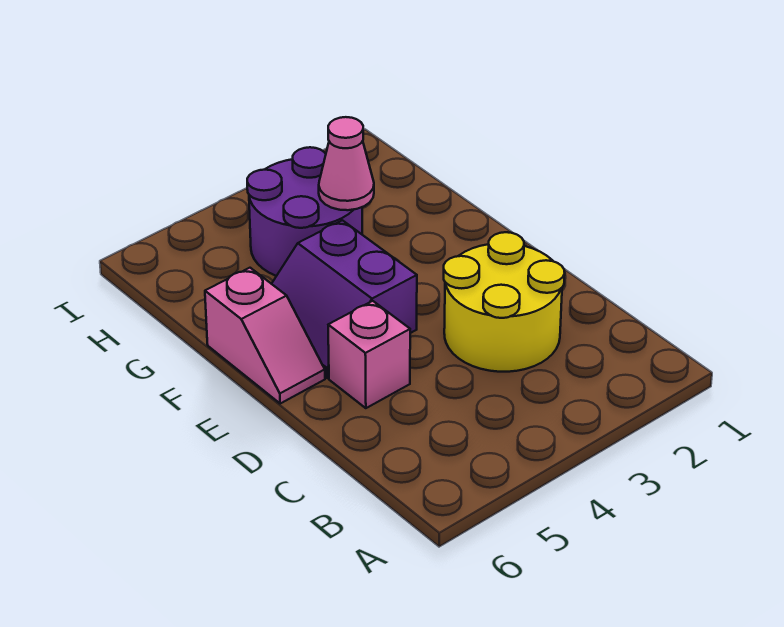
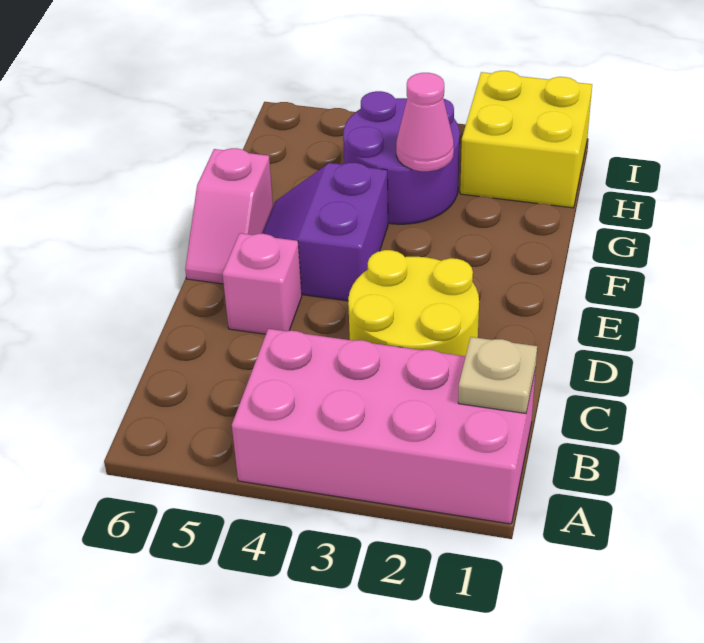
none -> pink brick A1:B4 level 1
none -> tan plate B1 level 2
none -> yellow brick H1:I2 level 1

